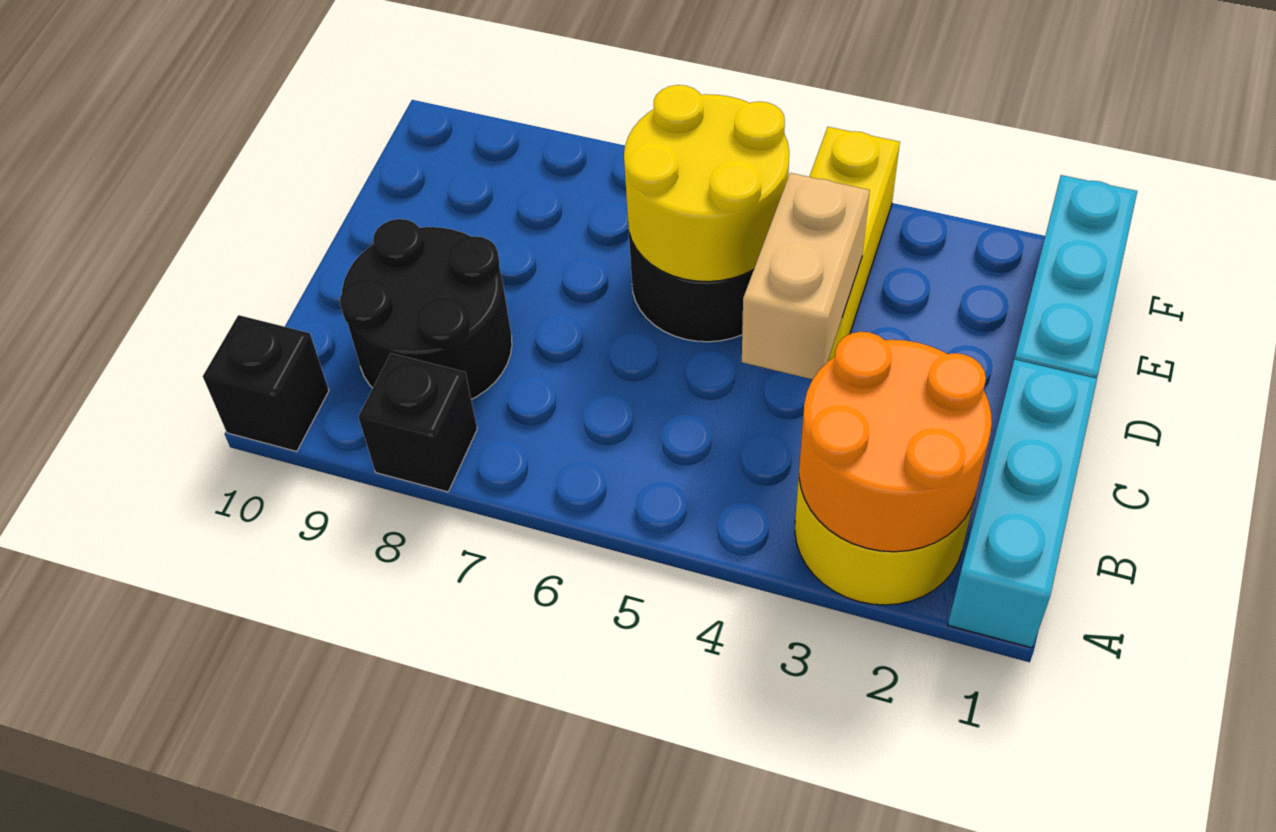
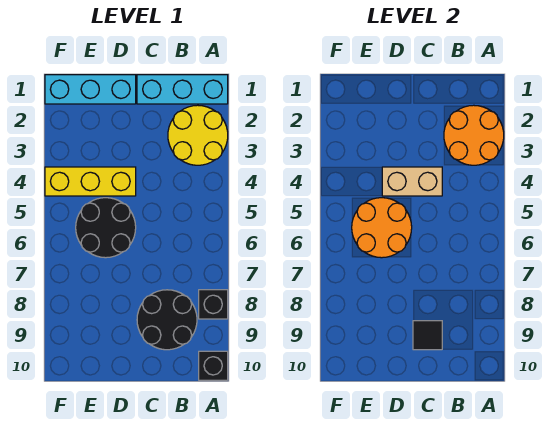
none -> black tile C9 level 2
yellow round brick D5:E6 level 2 -> orange round brick D5:E6 level 2

